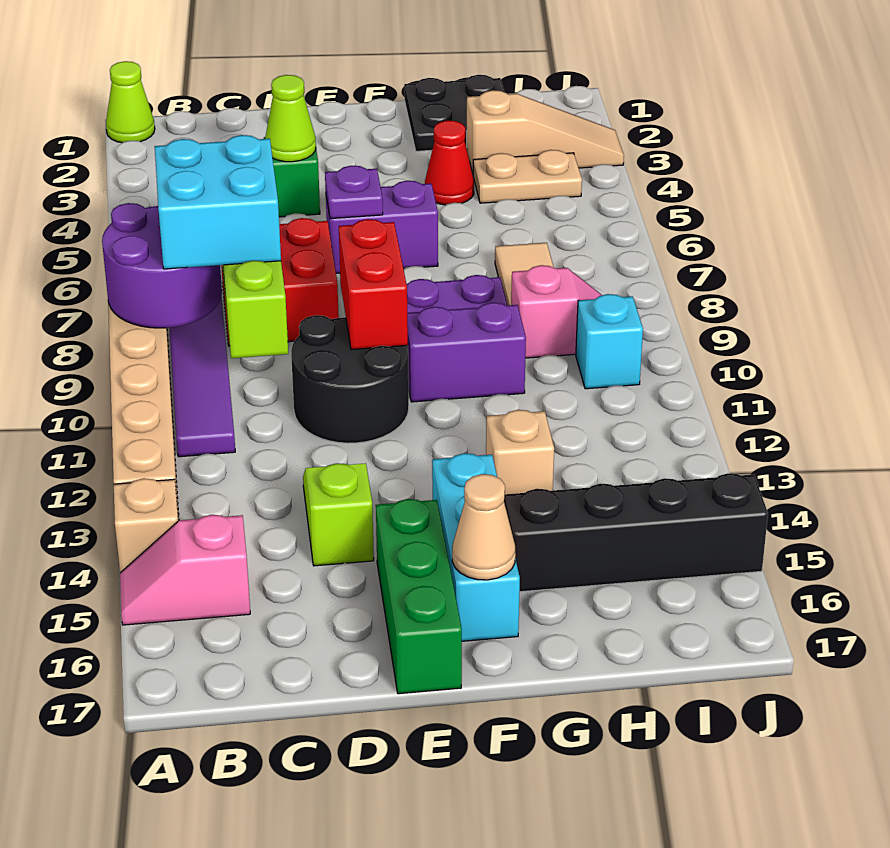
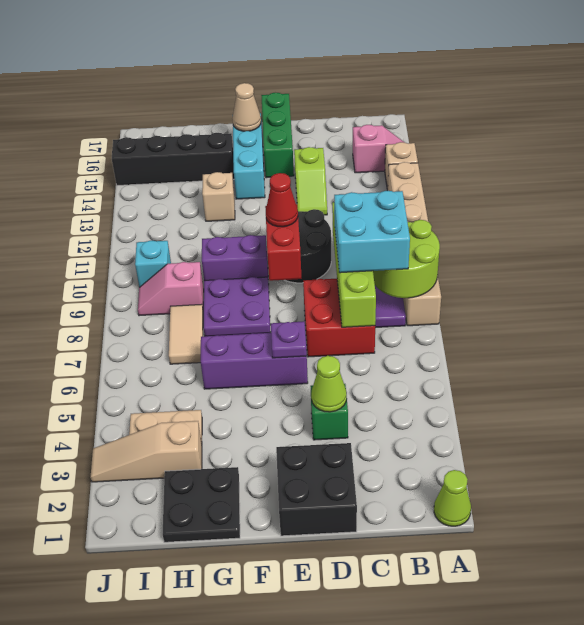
purple round brick A8:B9 level 2 -> lime round brick A8:B9 level 2
none -> black brick D1:E2 level 1
purple brick E6:F6 level 1 -> purple brick E6:G6 level 1
red cone G4 level 1 -> red cone E10 level 3

